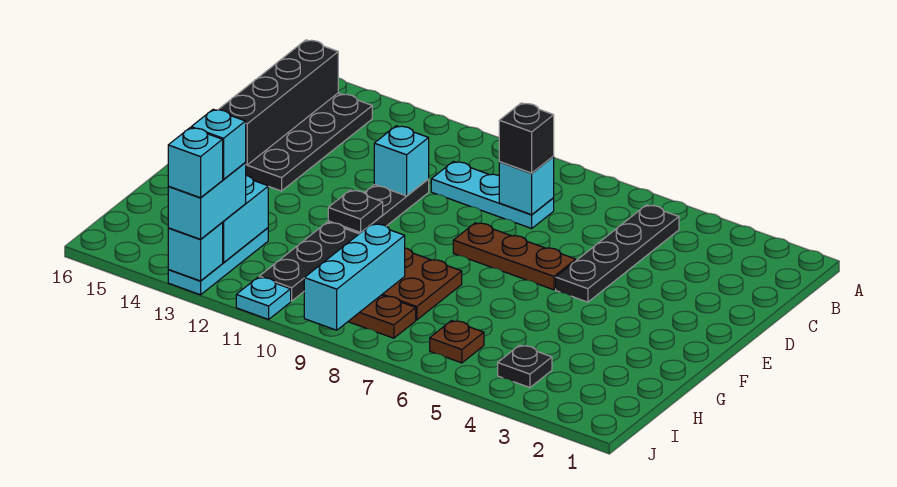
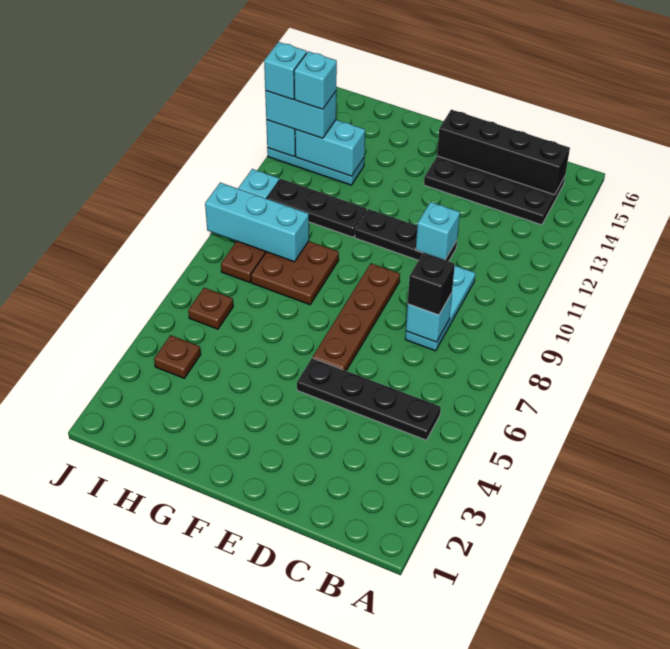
brown plate E6:E8 level 1 -> brown plate E6:E9 level 1
black plate F11 level 2 -> none
black plate I4 level 1 -> brown plate I4 level 1

